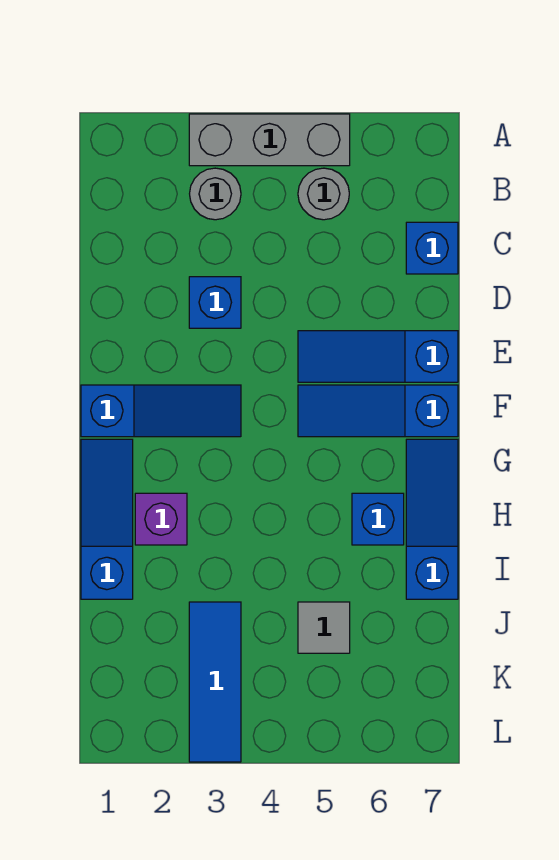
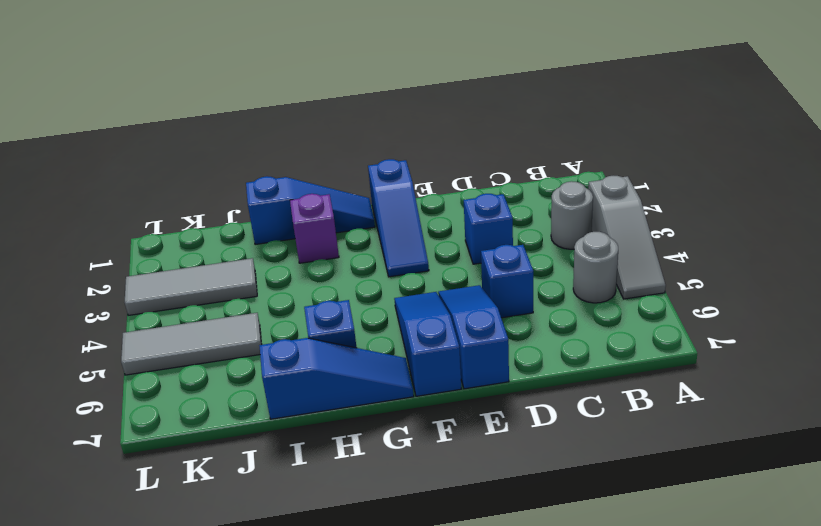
grey brick A3:A5 level 1 -> grey slope A3:A5 level 1 top 3
blue brick C7 level 1 -> blue brick D5 level 1
blue tile J3:L3 level 1 -> grey tile J3:L3 level 1
grey tile J5 level 1 -> grey tile J5:L5 level 1

